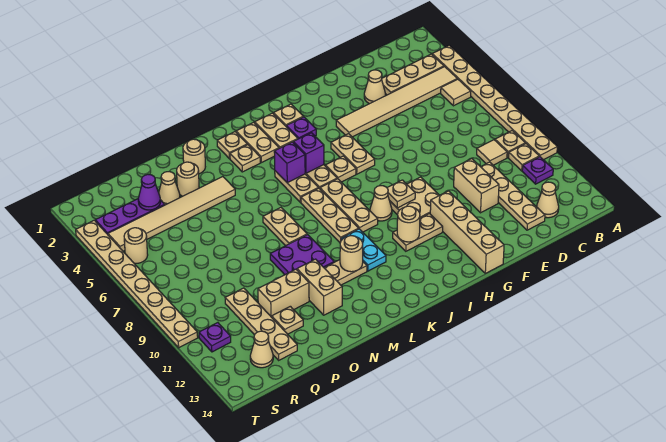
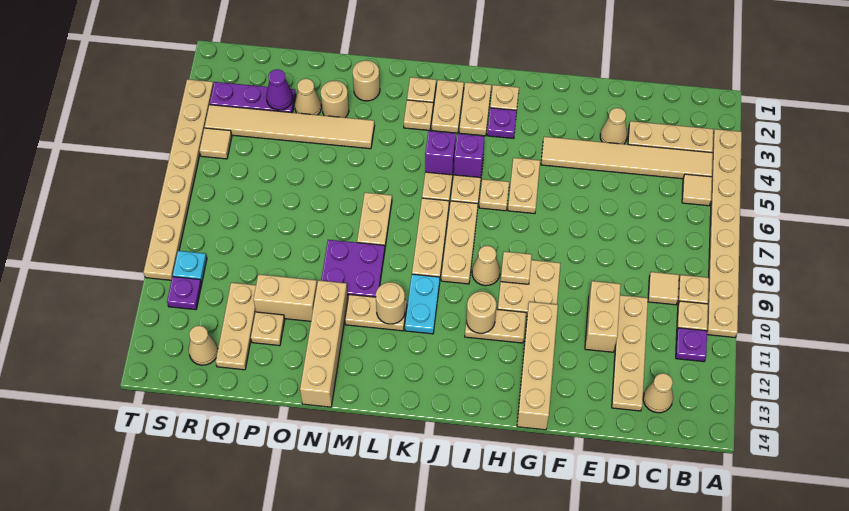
tan brick N11:N12 level 1 -> tan brick N11:N14 level 1
tan plate Q10:Q13 level 1 -> tan plate Q11:Q13 level 1
tan round brick S5 level 1 -> tan tile S5 level 1
none -> cyan plate S10 level 1

